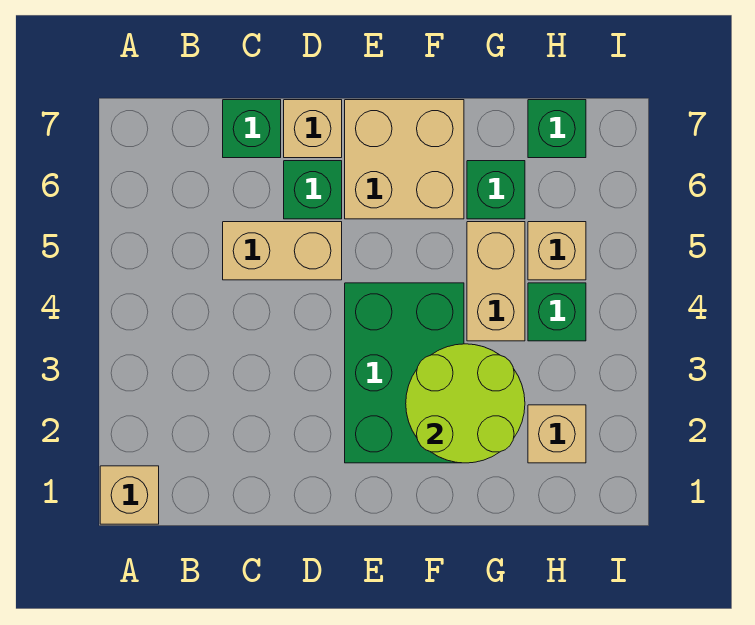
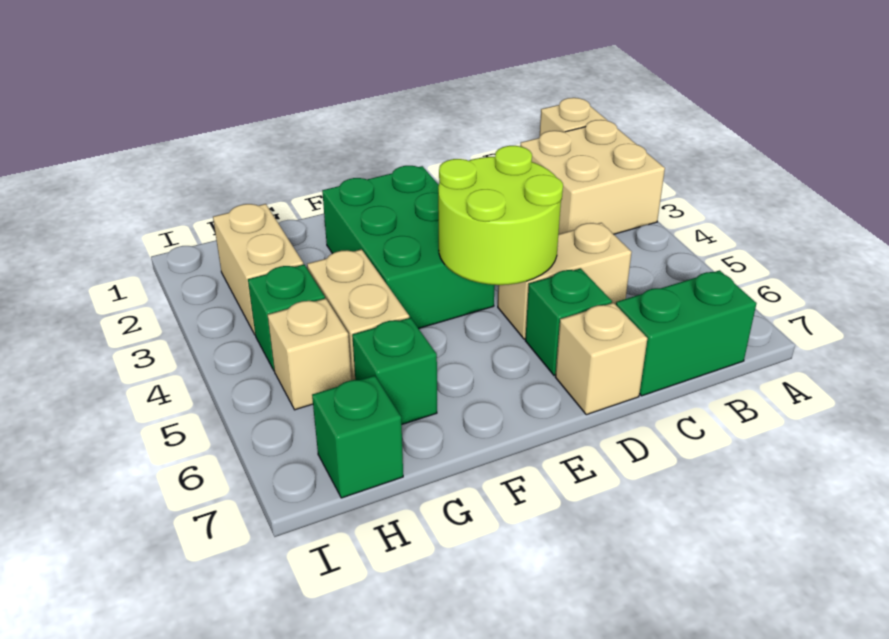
green brick C7 level 1 -> green brick B7:C7 level 1
tan brick E6:F7 level 1 -> tan brick A2:B3 level 1
lime round brick F2:G3 level 2 -> lime round brick D4:E5 level 2
tan brick H2 level 1 -> tan brick H2:H3 level 1

